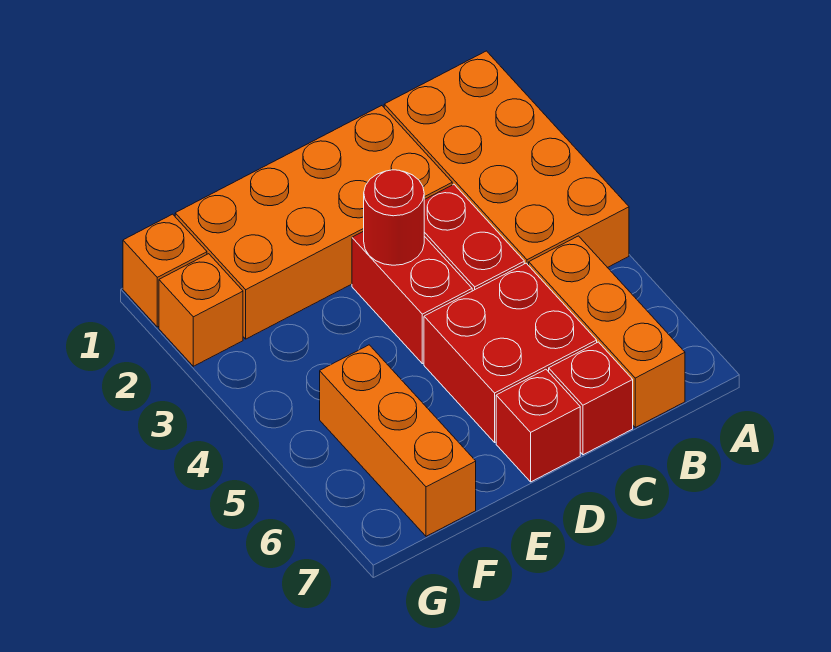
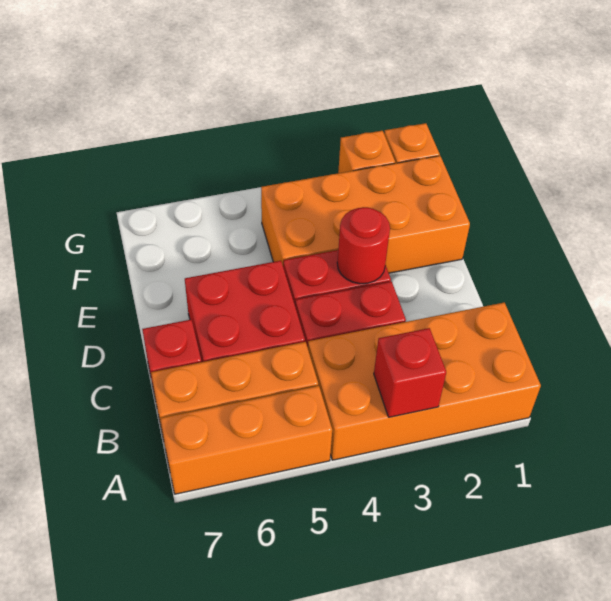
orange brick C1:F2 level 1 -> orange brick E1:F4 level 1
red brick D7 level 1 -> red brick A3 level 2
orange brick F5:F7 level 1 -> orange brick A5:A7 level 1

